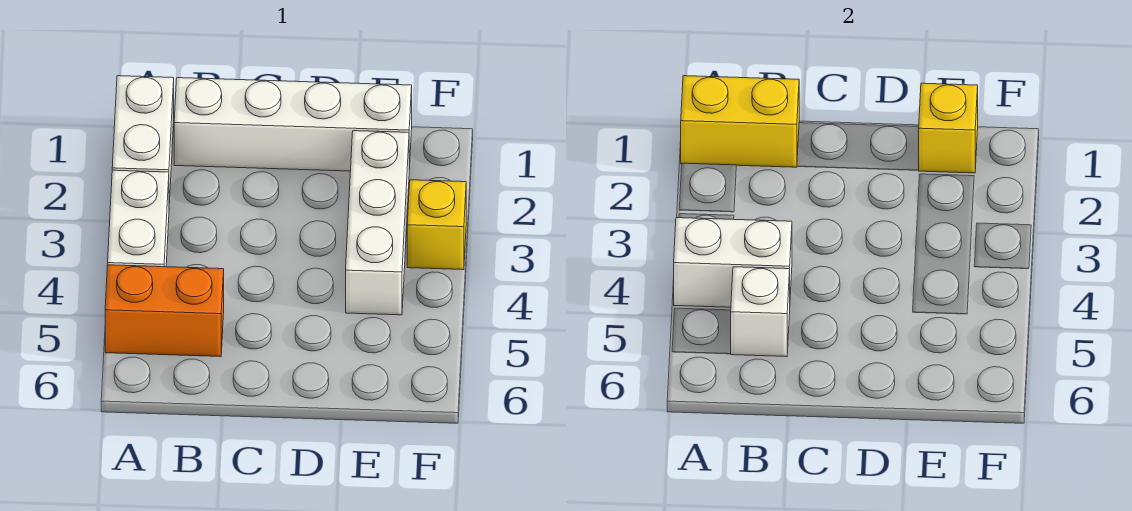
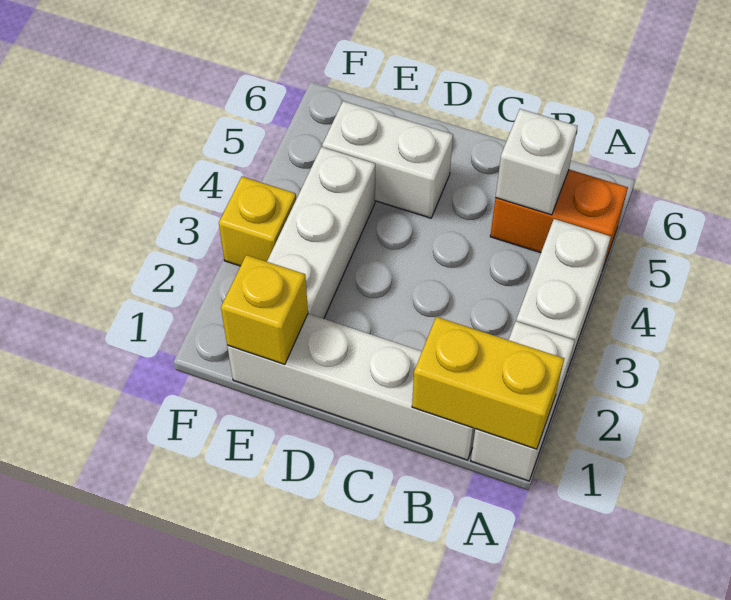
white brick A4:B4 level 2 -> white brick D5:E5 level 1

